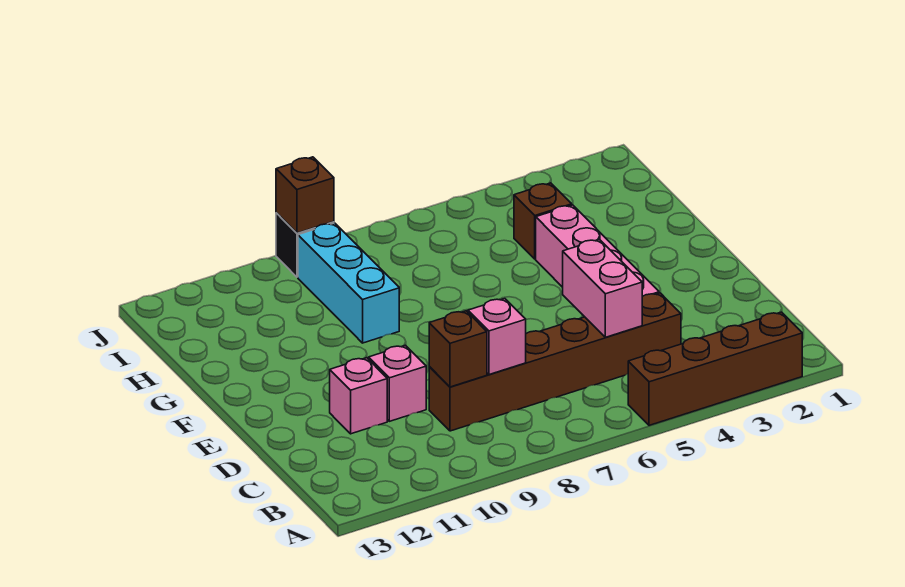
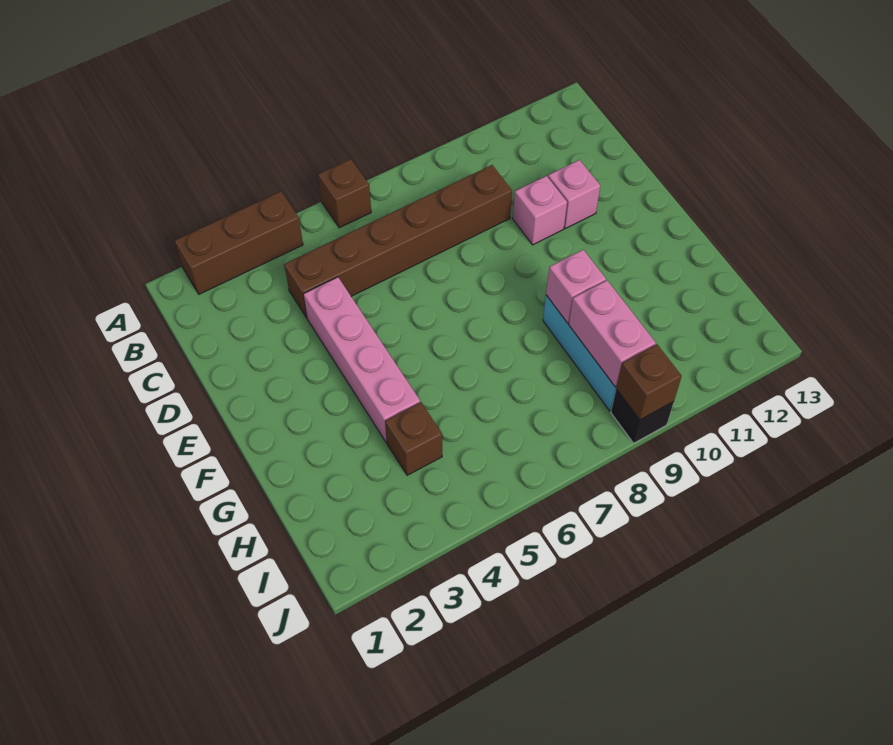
brown brick A2:A5 level 1 -> brown brick A2:A4 level 1
pink brick C5:D5 level 2 -> pink brick H9:I9 level 2
pink brick C8 level 2 -> pink brick G9 level 2
brown brick C9 level 2 -> brown brick A6 level 1

